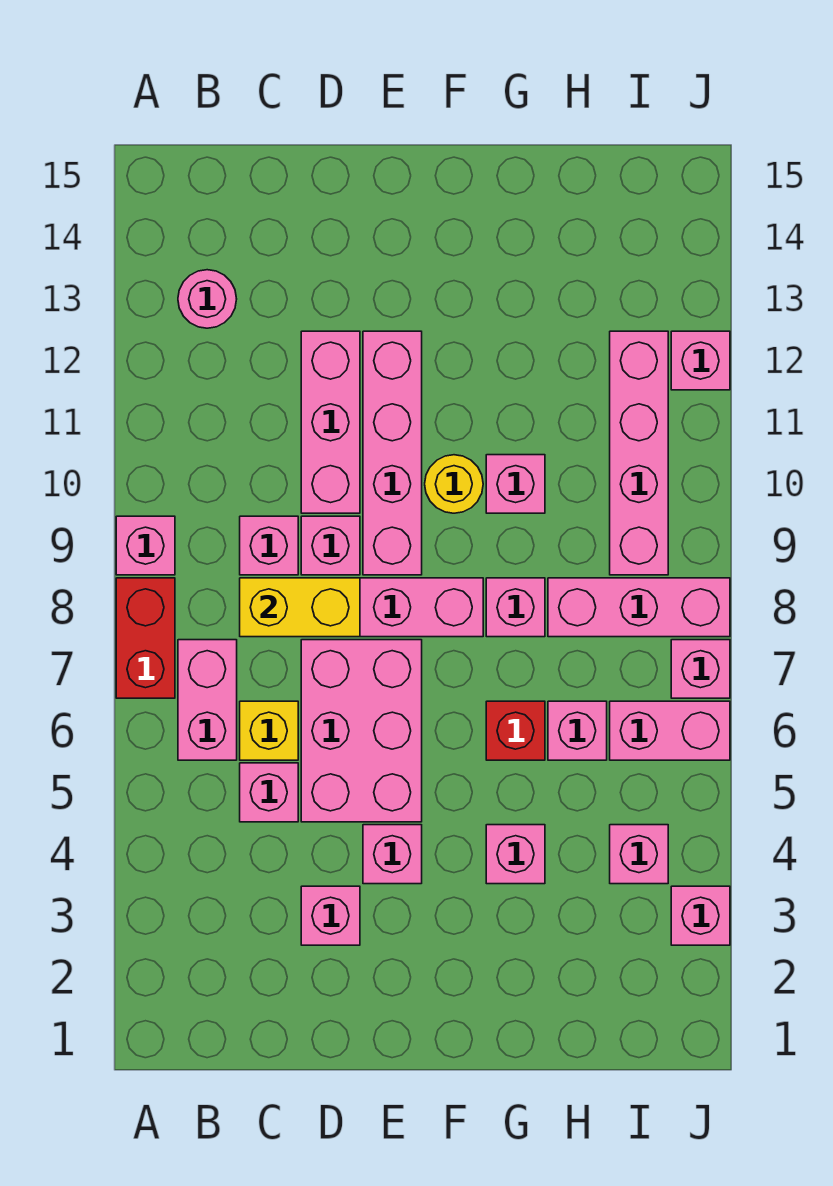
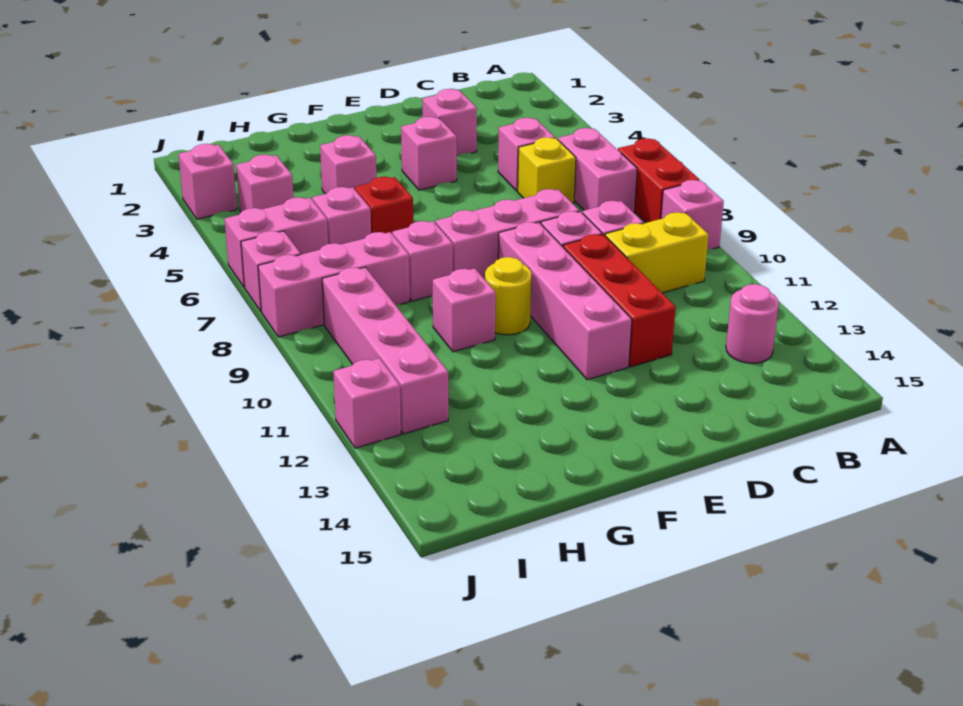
yellow brick C8:D8 level 2 -> yellow brick B10:C10 level 1
pink brick D5:E7 level 1 -> none
pink brick D10:D12 level 1 -> red brick D10:D12 level 1

